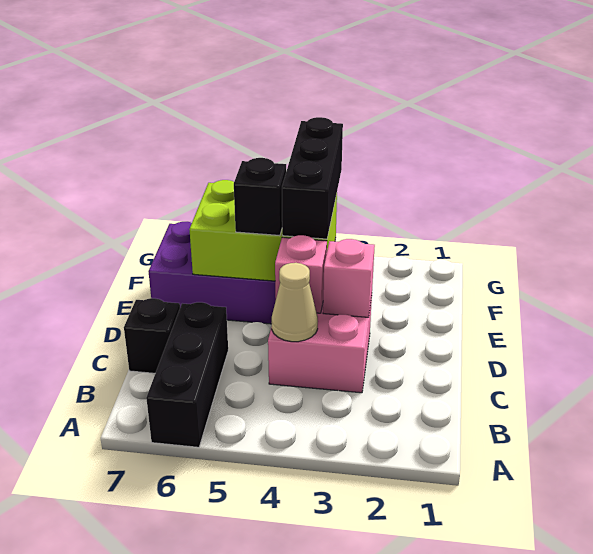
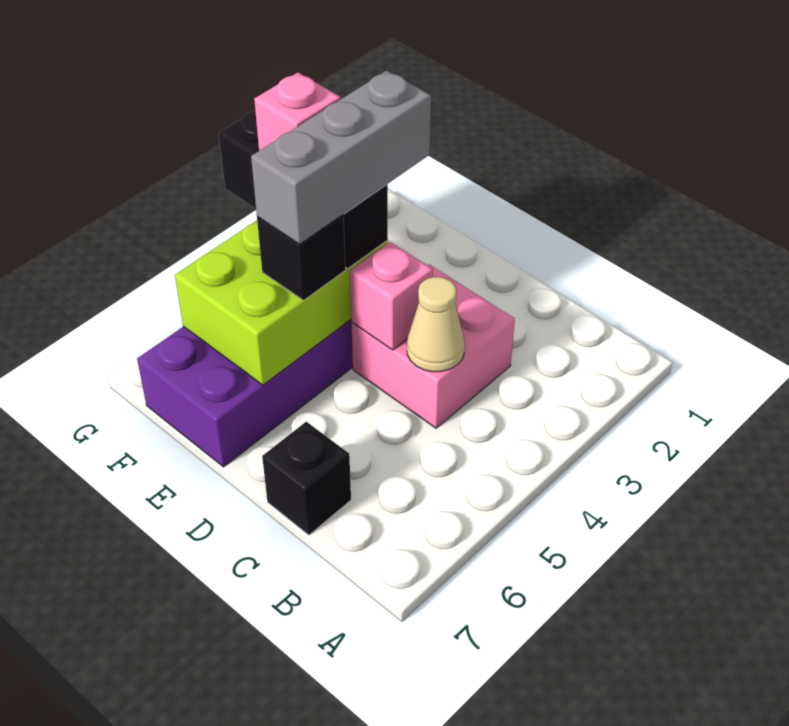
black brick A6:C6 level 1 -> none
pink brick D3 level 2 -> pink brick F4 level 4
none -> grey brick E3:E5 level 4

